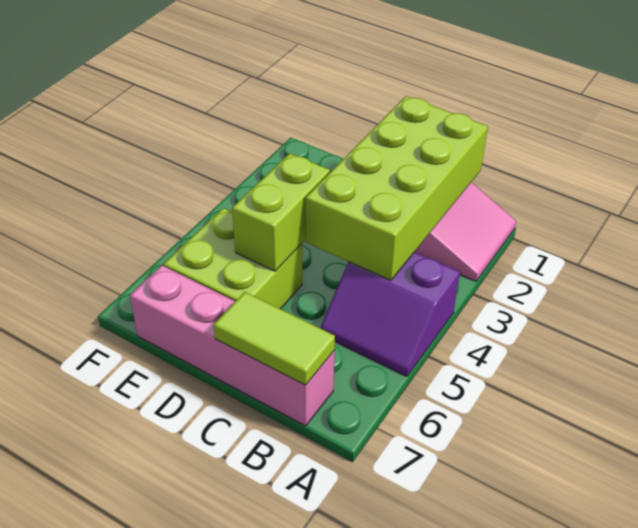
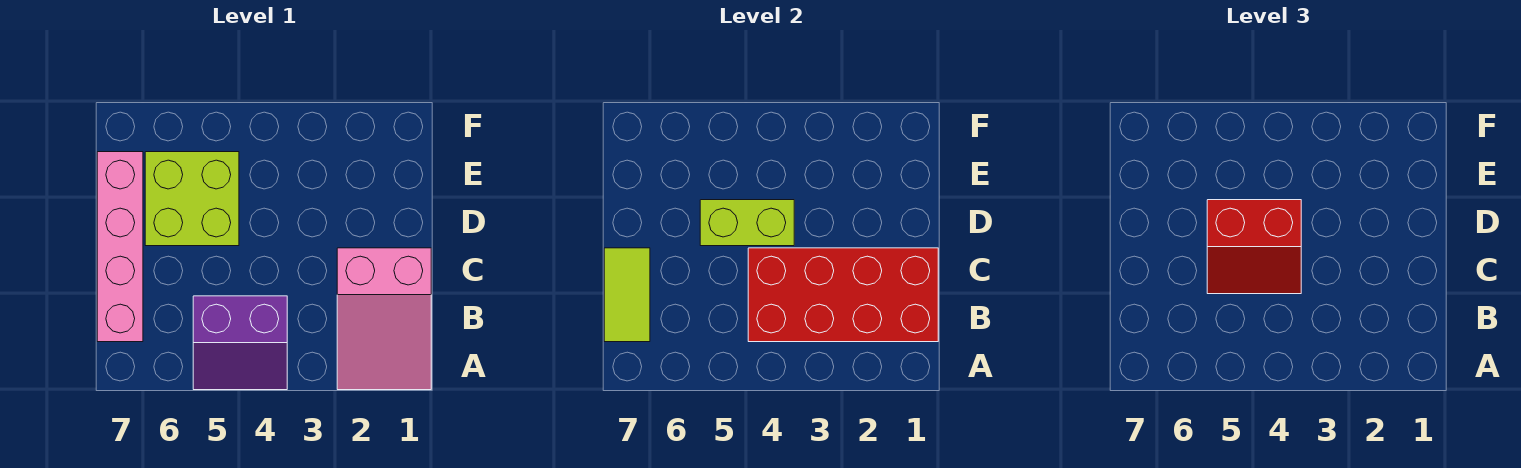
purple slope A4:B5 level 1 top 4 -> purple slope A4:B5 level 1 top B
lime brick B1:C4 level 2 -> red brick B1:C4 level 2
none -> red slope C4:D5 level 3 top D

